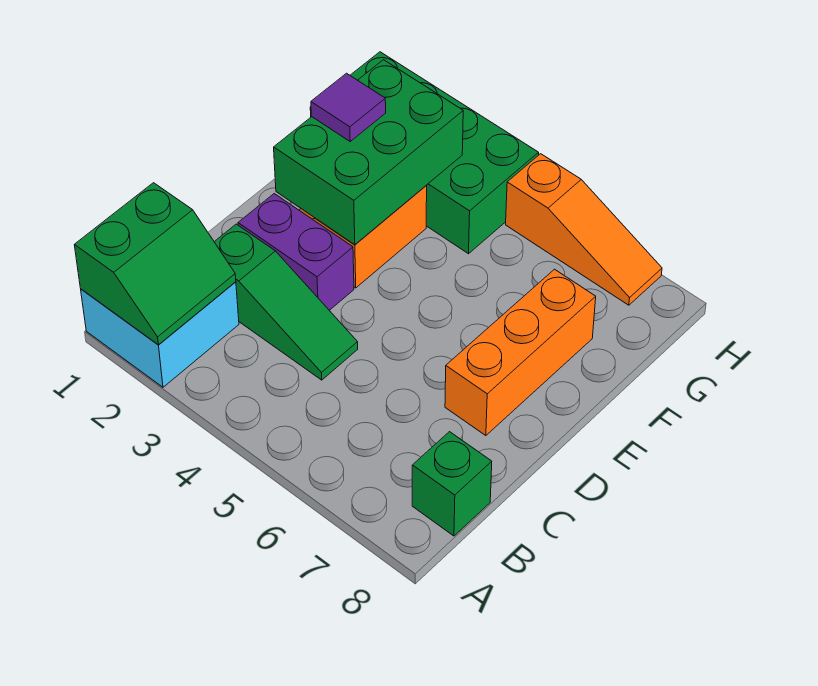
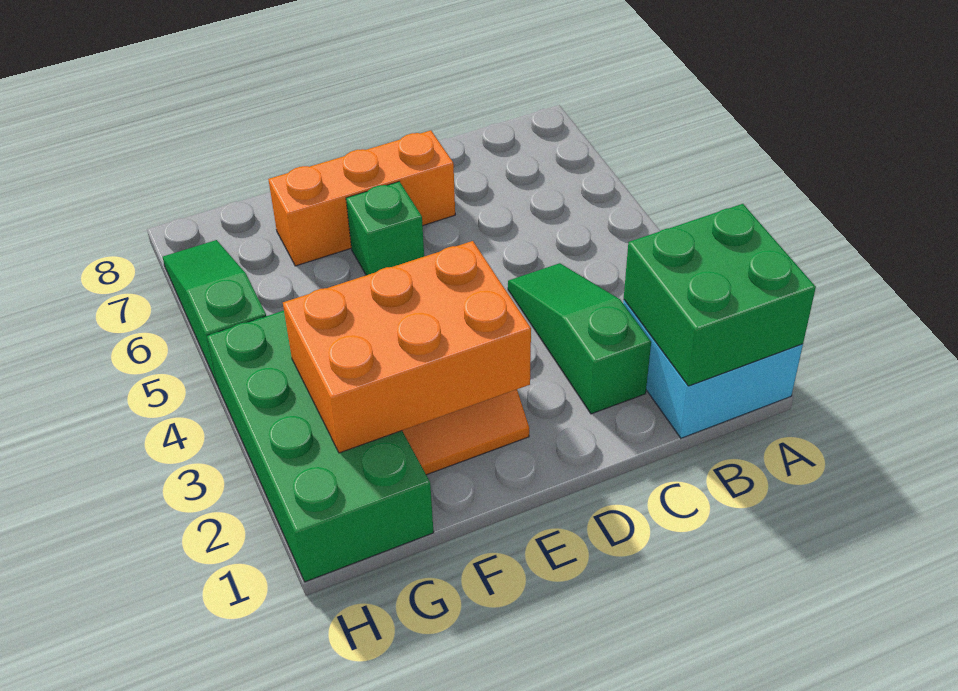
green slope A1:B2 level 2 top 1 -> green brick A1:B2 level 2
green brick B8 level 1 -> green brick E6 level 1
purple brick D2:D3 level 1 -> none
green brick E2:G3 level 2 -> orange brick E2:G3 level 2
purple tile F2 level 3 -> none
orange slope H5:H7 level 1 top 5 -> green slope H5:H7 level 1 top 5

